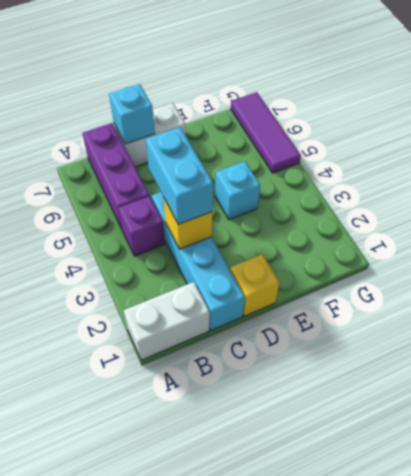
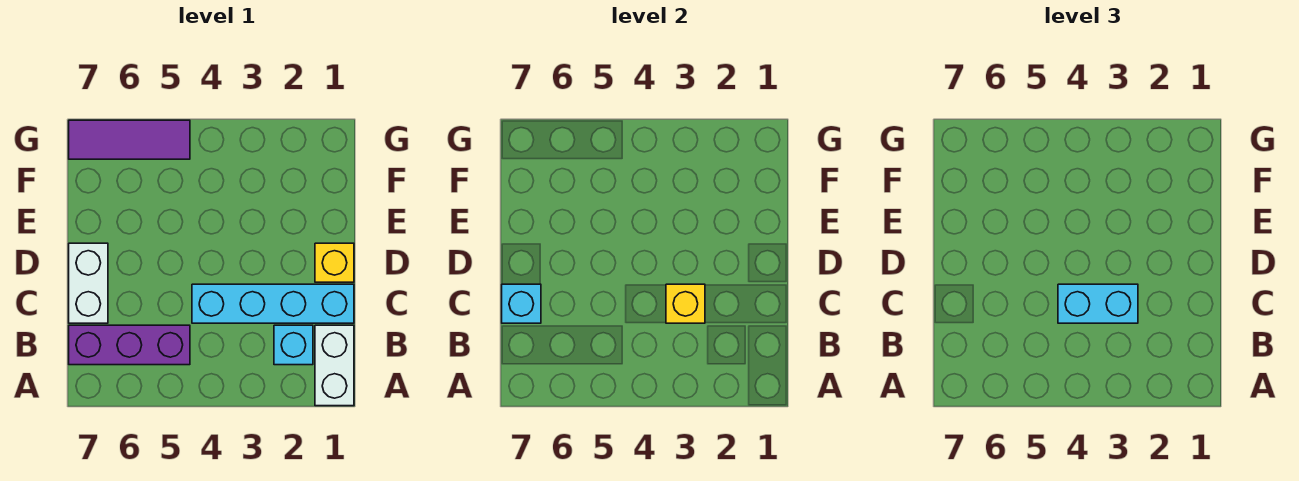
purple brick B4 level 1 -> none
cyan brick E4 level 1 -> cyan brick B2 level 1

